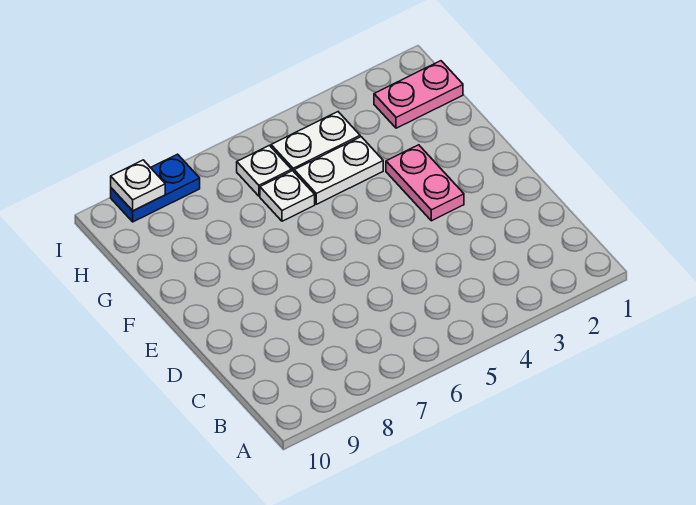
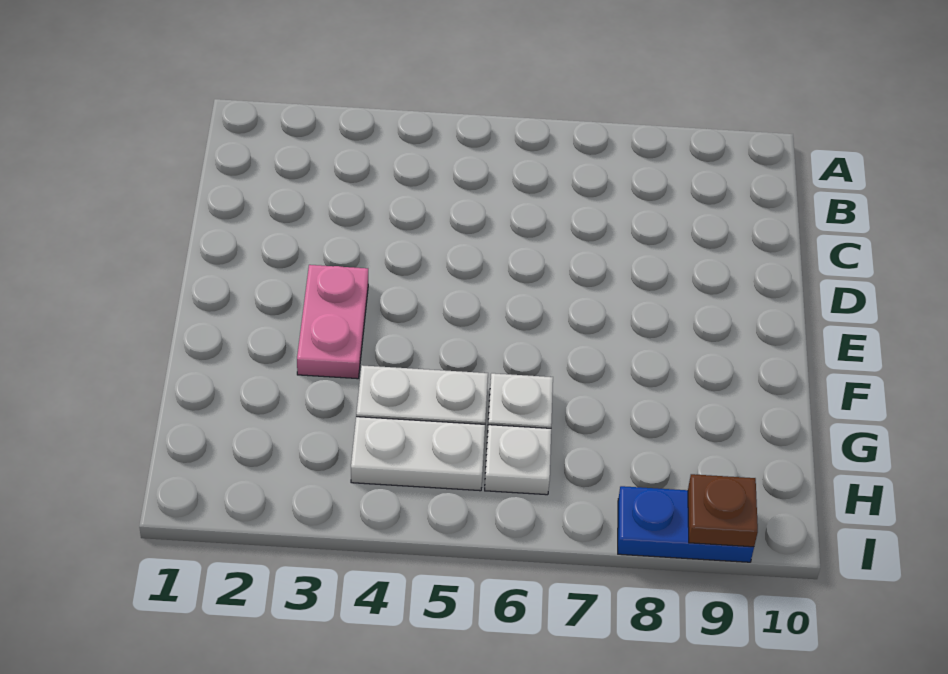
pink plate H1:H2 level 1 -> none
white plate I9 level 2 -> brown plate I9 level 2

